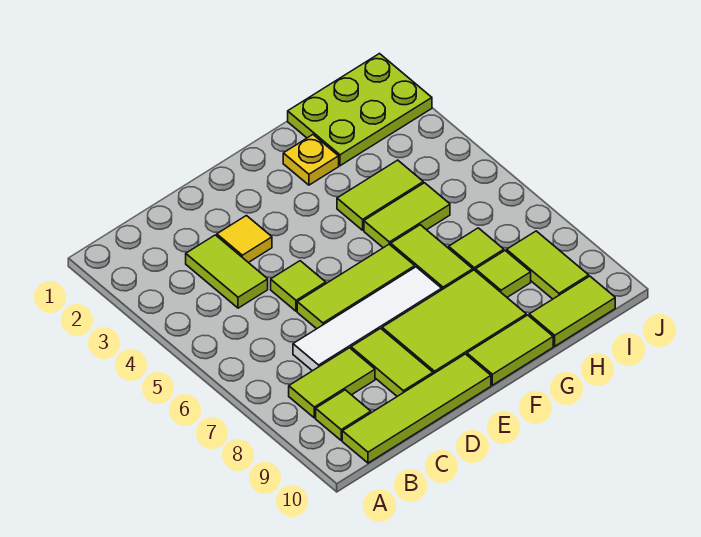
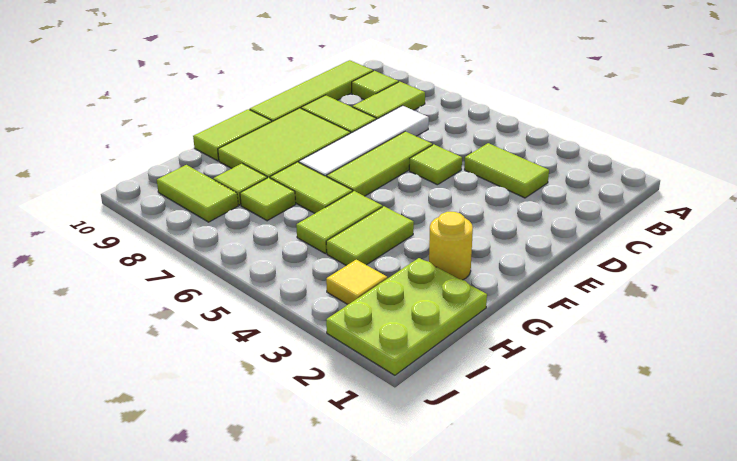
yellow tile D3 level 1 -> yellow tile I3 level 1
yellow plate G2 level 1 -> yellow round brick G2 level 1
lime tile H10:I10 level 1 -> none

